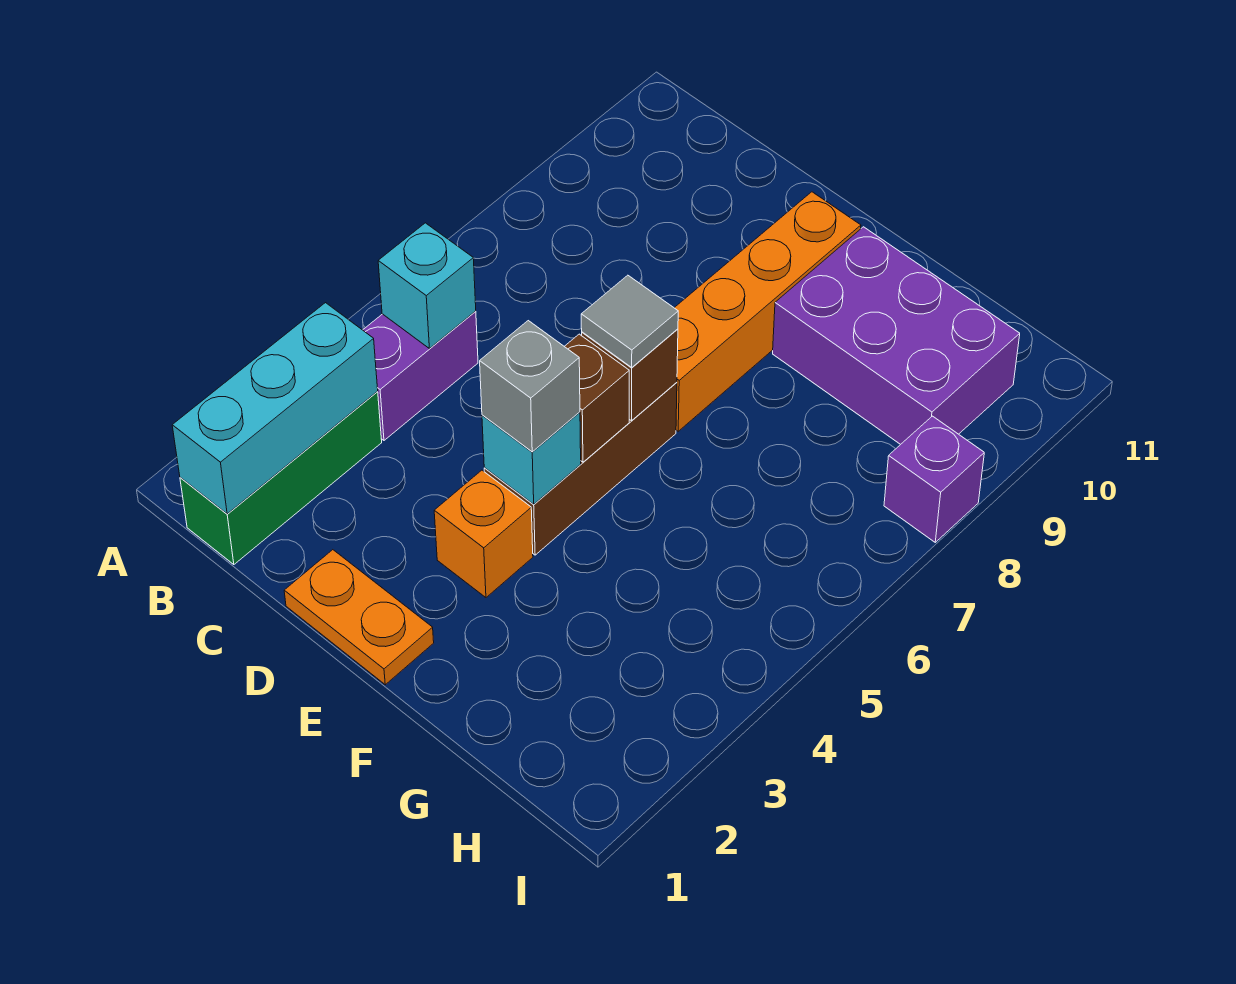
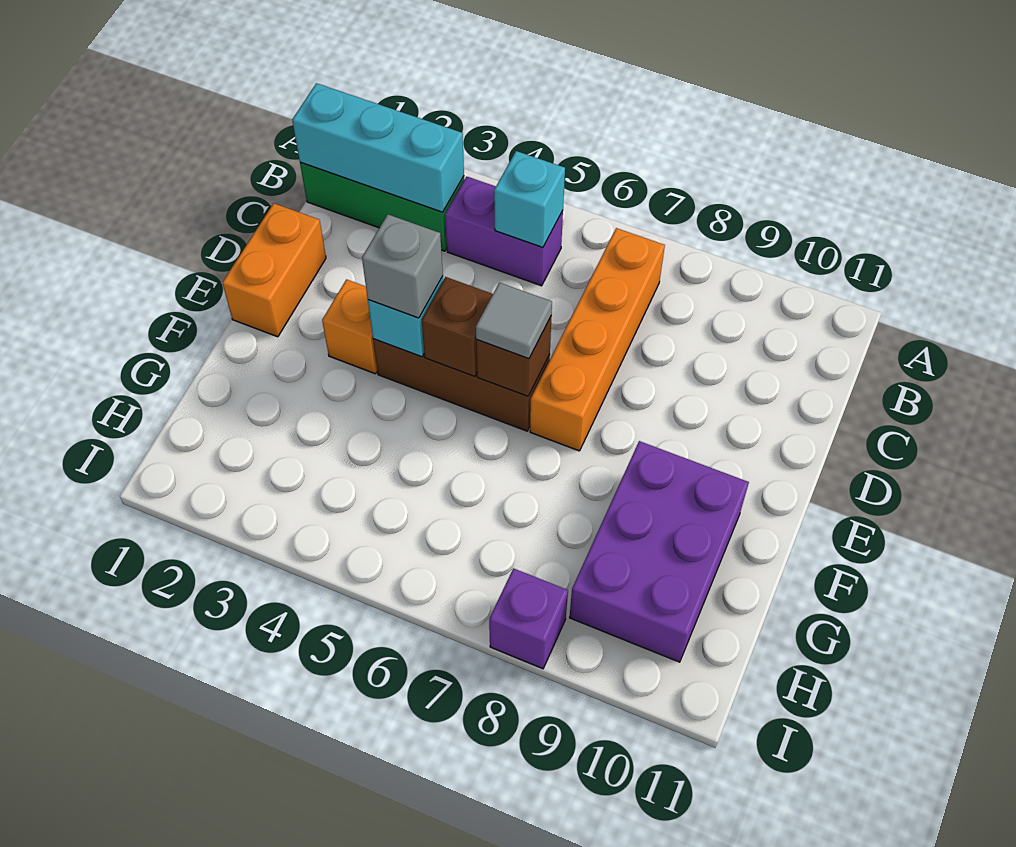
orange plate D1:E1 level 1 -> orange brick D1:E1 level 1
orange brick E7:E10 level 1 -> orange brick B7:E7 level 1

